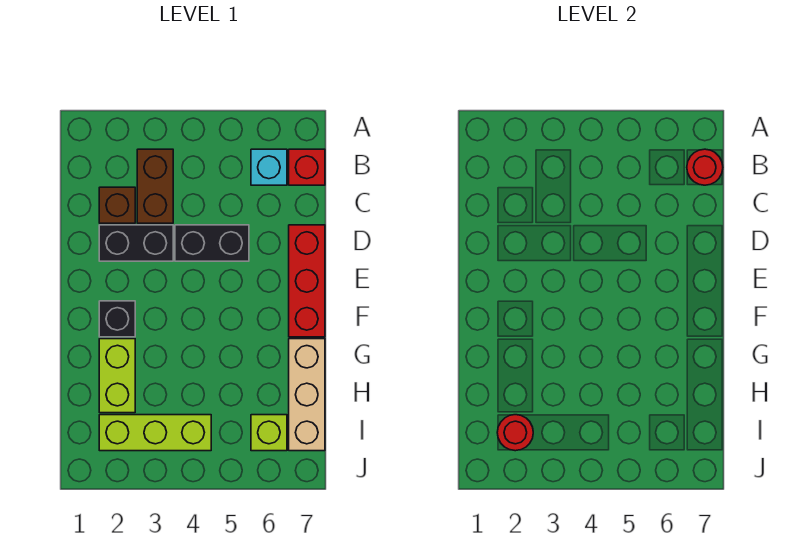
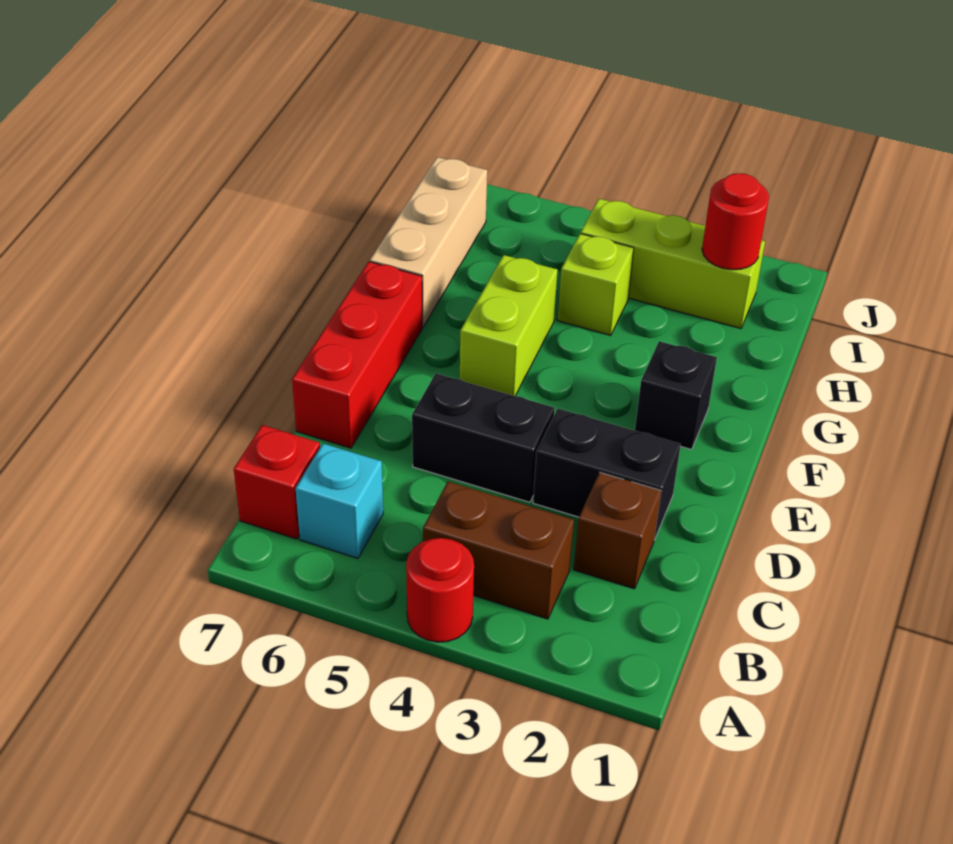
brown brick B3:C3 level 1 -> brown brick B3:B4 level 1
red round brick B7 level 2 -> red round brick A4 level 1
lime brick G2:H2 level 1 -> lime brick F5:G5 level 1
lime brick I6 level 1 -> lime brick H4 level 1

